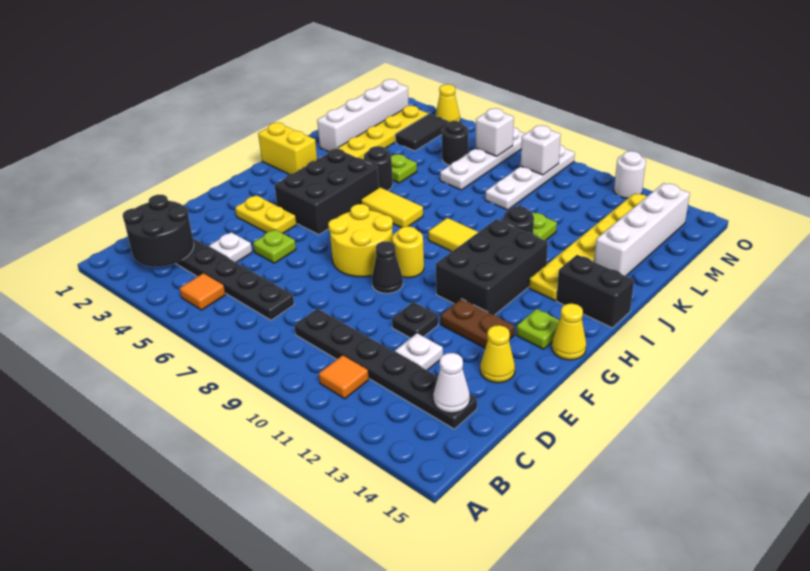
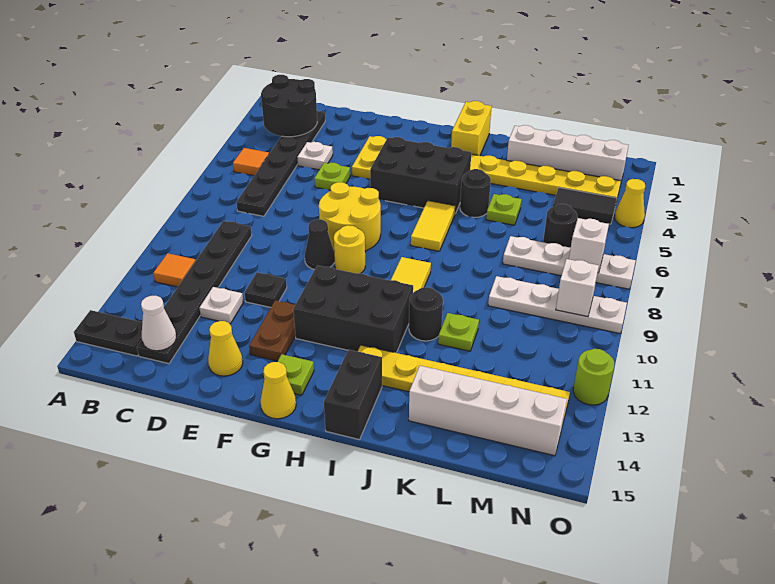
none -> black plate A14:B14 level 1
white round brick O12 level 1 -> lime round brick O12 level 1

